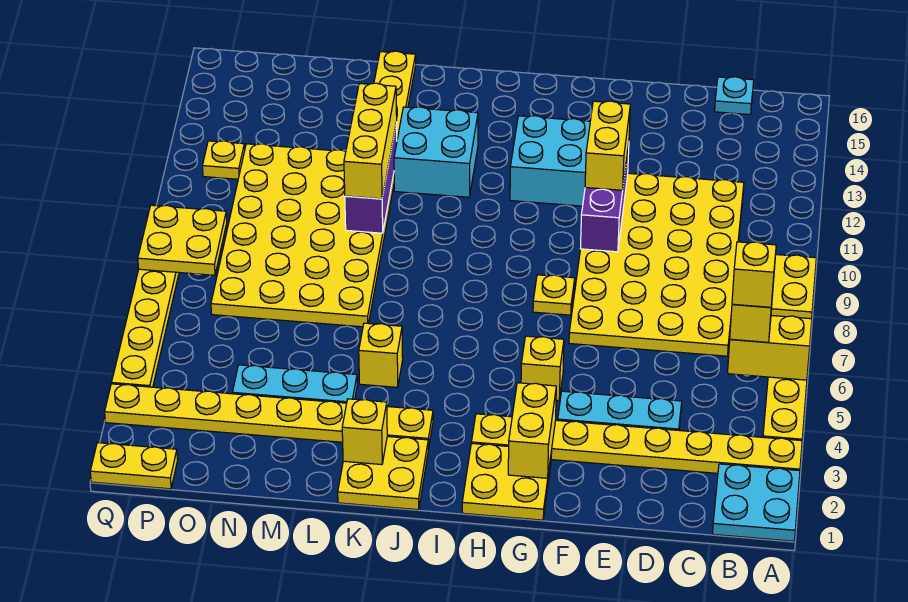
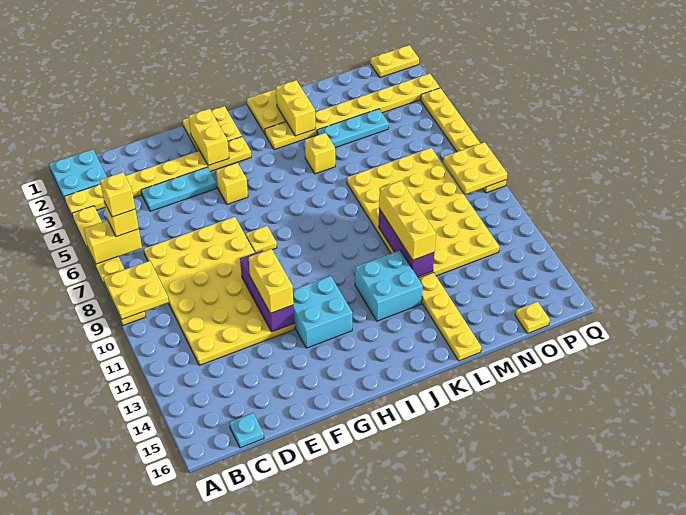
yellow brick K2 level 2 -> yellow brick K2:K3 level 2
yellow plate P12 level 1 -> yellow plate O16 level 1

